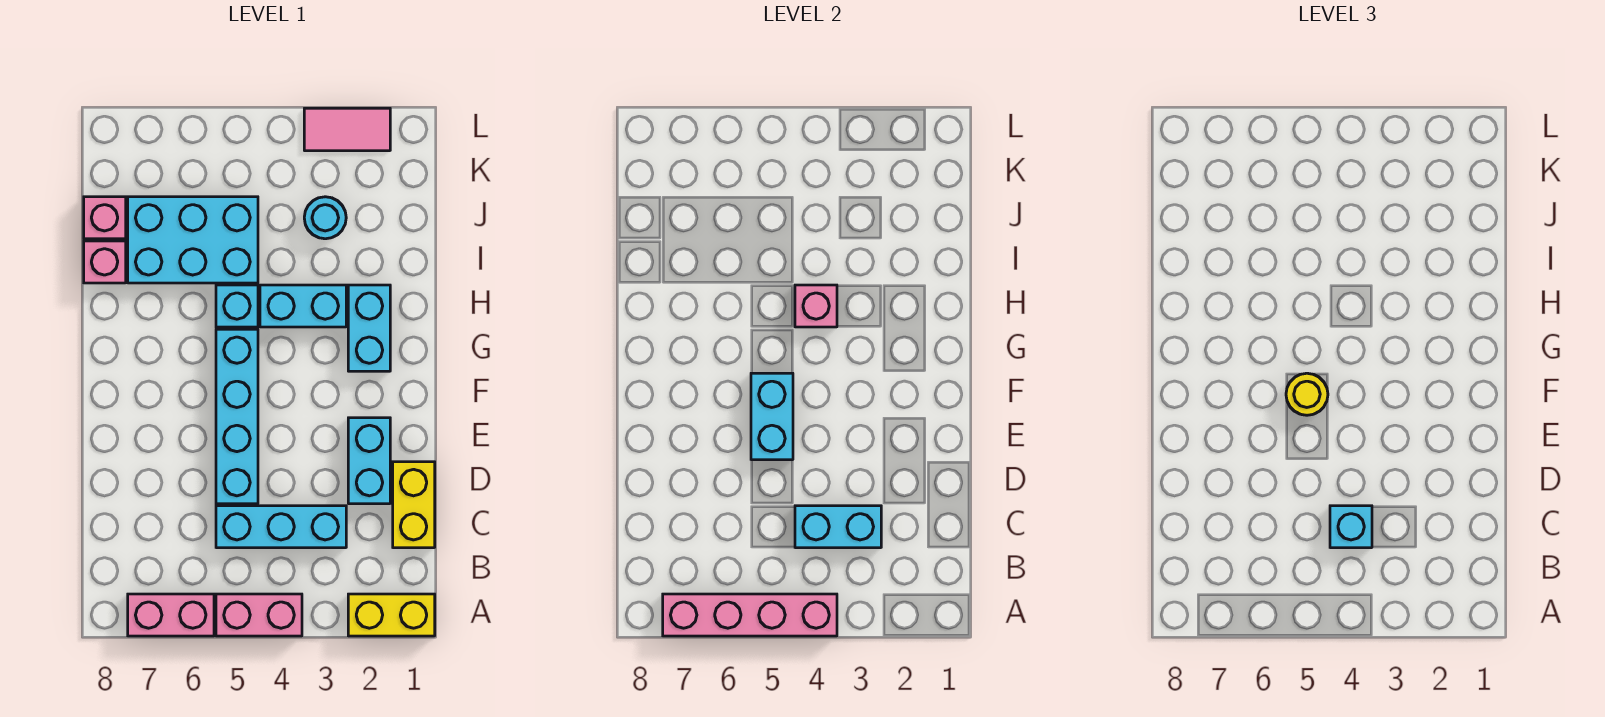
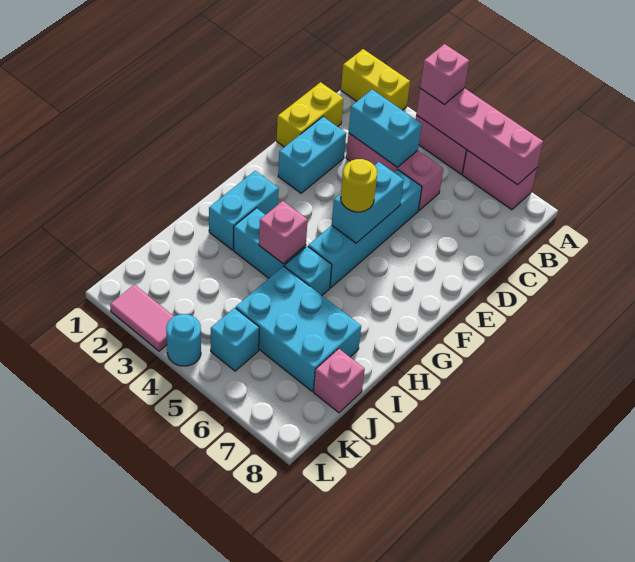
cyan brick C3:C5 level 1 -> pink brick C3:C5 level 1
cyan brick C4 level 3 -> cyan brick K5 level 1
pink brick I8 level 1 -> pink brick A4 level 3
cyan round brick J3 level 1 -> cyan round brick L4 level 1

